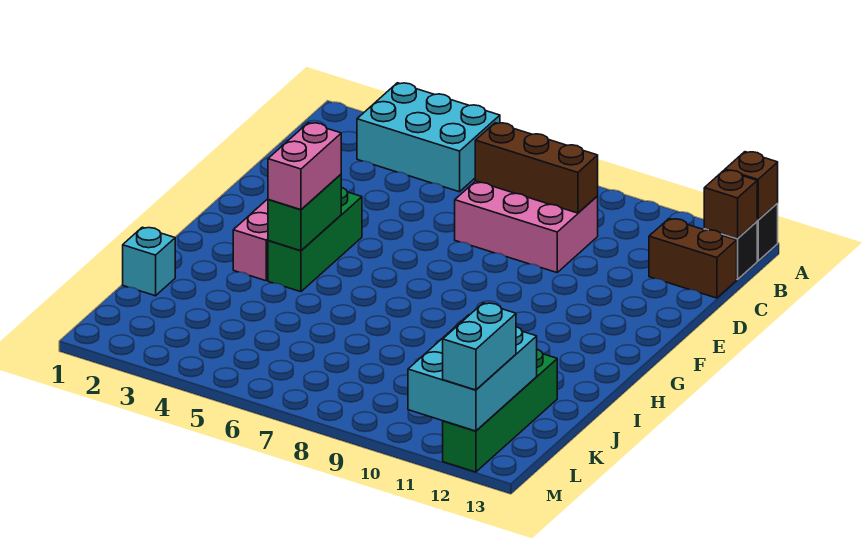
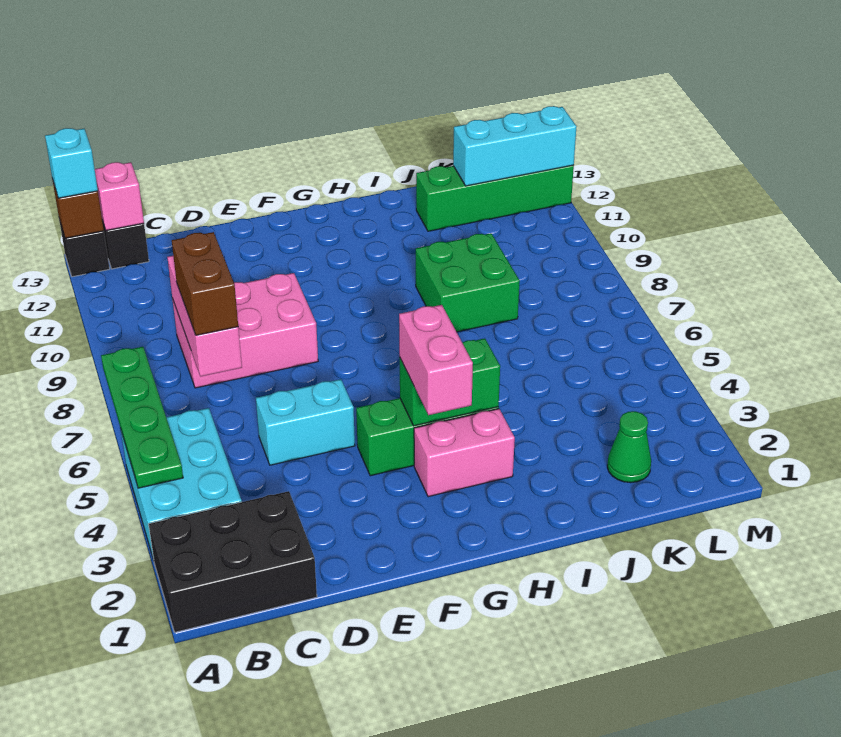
none -> black brick A1:C2 level 1
none -> green plate A4:A7 level 2
brown brick B13 level 2 -> pink brick B13 level 2
pink brick C7:D9 level 1 -> pink brick C8:E9 level 1
brown brick C7:C9 level 2 -> pink brick C7:C9 level 2
brown brick C12:C13 level 1 -> brown brick C7:C8 level 3
pink brick G4:H4 level 3 -> pink brick G3:G4 level 3
none -> green brick I8:J9 level 1
cyan brick J1 level 1 -> cyan brick A13 level 3
none -> green cone K2 level 1
cyan brick K11:M12 level 2 -> cyan brick K12:M12 level 2
cyan brick L12:M12 level 3 -> cyan brick D5:E5 level 1

